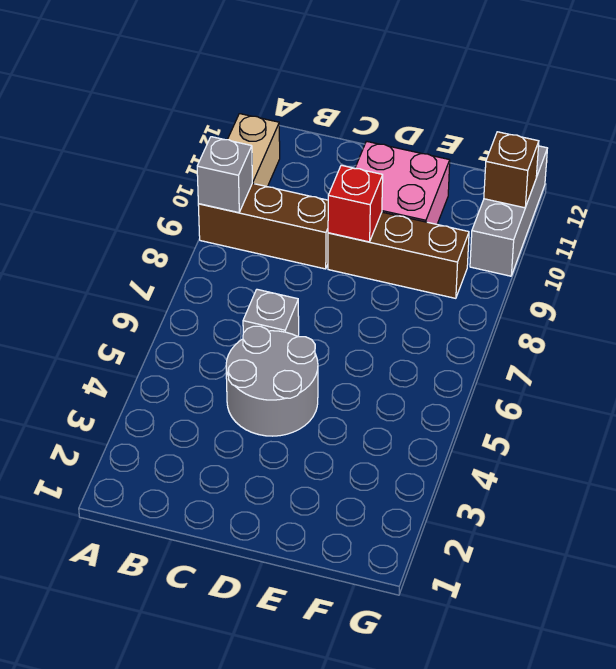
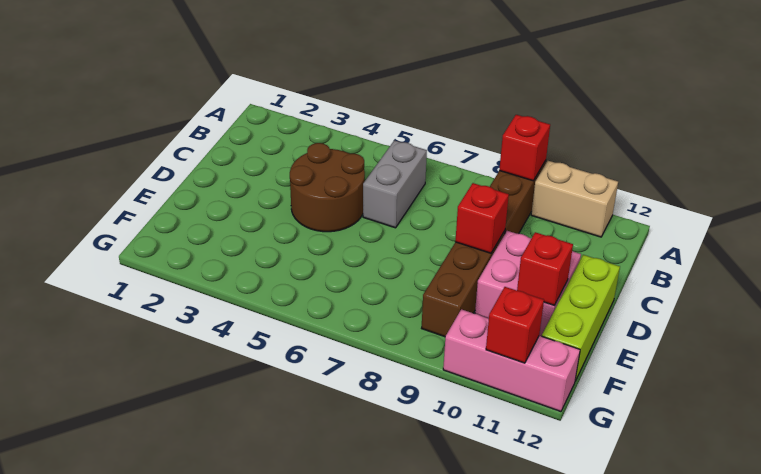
grey brick A9 level 2 -> red brick A9 level 2
grey round brick C4:D5 level 1 -> brown round brick C4:D5 level 1
grey brick C6 level 1 -> grey brick B6:C6 level 1
none -> lime brick D12:F12 level 1
none -> red brick E11 level 2
grey brick G10:G12 level 1 -> pink brick G10:G12 level 1
brown brick G11 level 2 -> red brick G11 level 2

